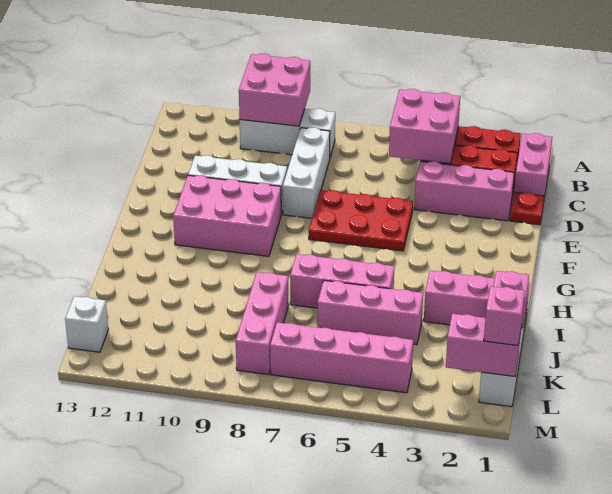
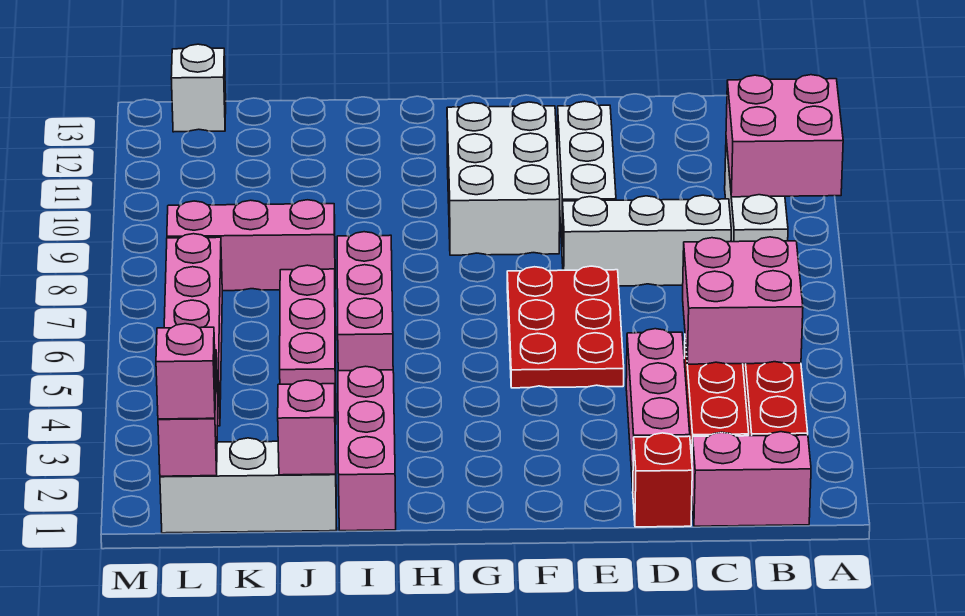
red plate D1 level 1 -> red brick D1 level 1
pink brick F9:G11 level 1 -> white brick F9:G11 level 1

